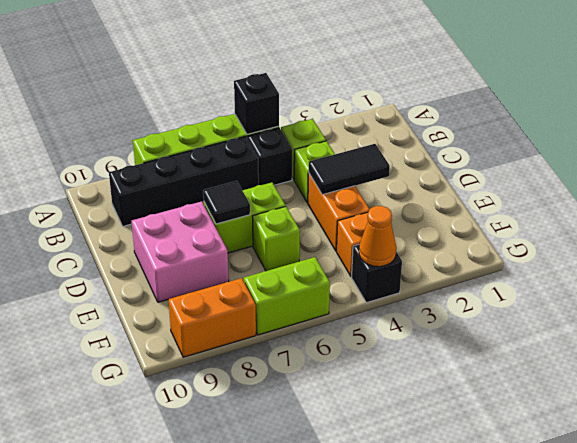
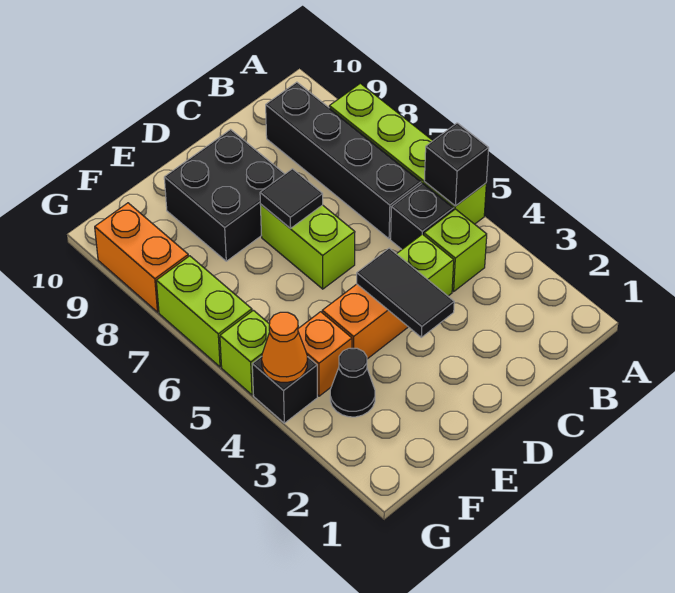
pink brick D8:E9 level 1 -> black brick D8:E9 level 1
lime brick E6 level 1 -> lime brick G5 level 1
none -> black cone F3 level 1

